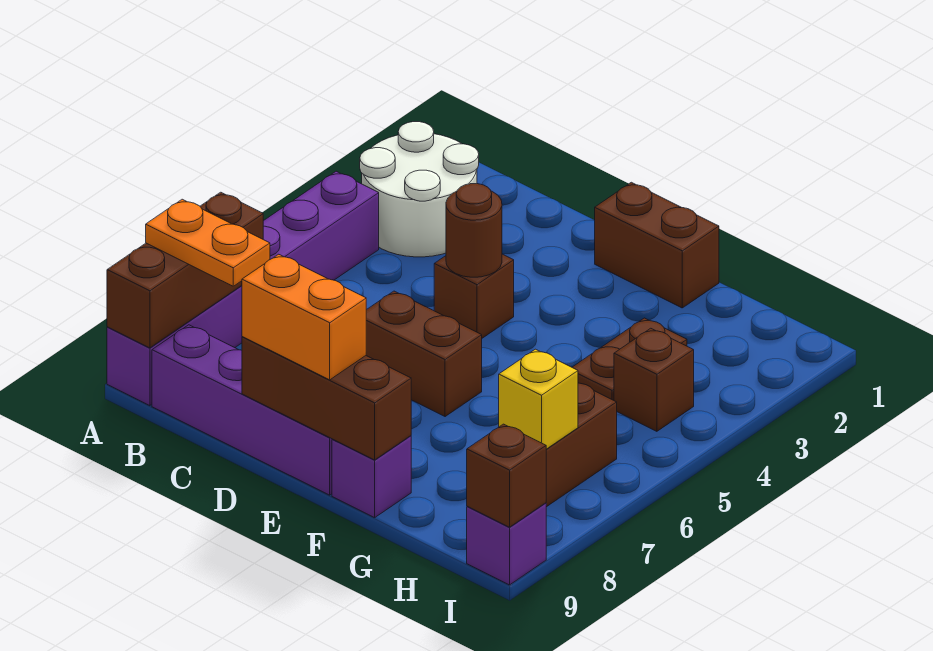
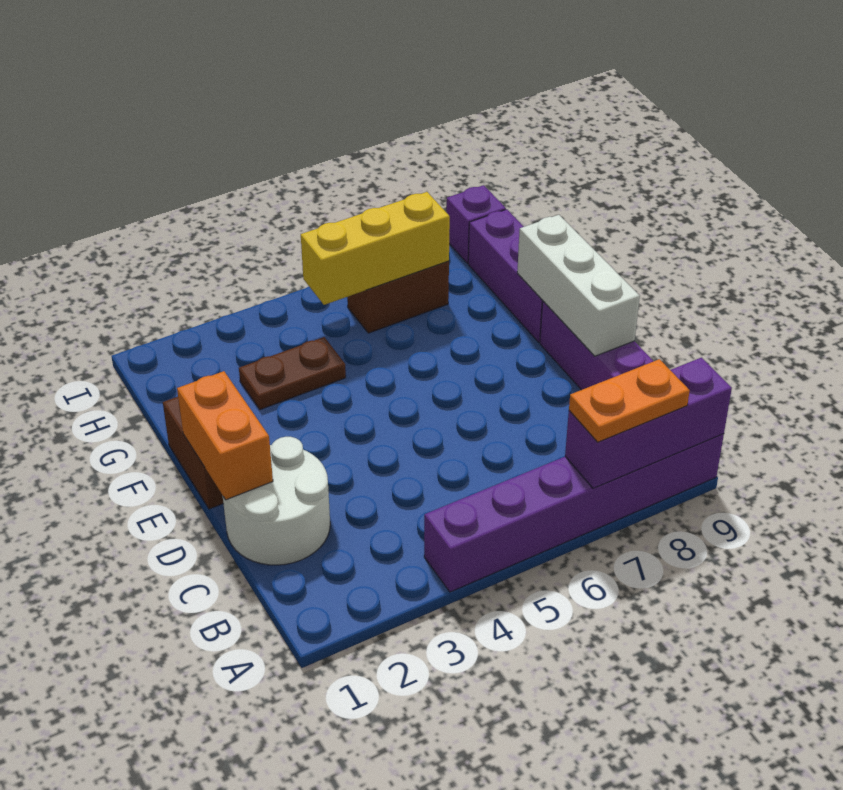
white round brick A2:B3 level 1 -> white round brick C1:D2 level 1
brown brick A7:A9 level 2 -> purple brick A7:A9 level 2
orange plate A8:B8 level 3 -> orange plate A7:A8 level 3
brown brick D4 level 1 -> none
brown round brick D4 level 2 -> none
brown brick D6:E6 level 1 -> none
brown brick D9:F9 level 2 -> white brick D9:F9 level 2
orange brick D9:E9 level 3 -> orange brick D1:E1 level 2
purple brick F9 level 1 -> purple brick F9:H9 level 1
brown brick H4 level 1 -> none
yellow brick H7 level 2 -> yellow brick H5:H7 level 2
brown brick I9 level 2 -> none

